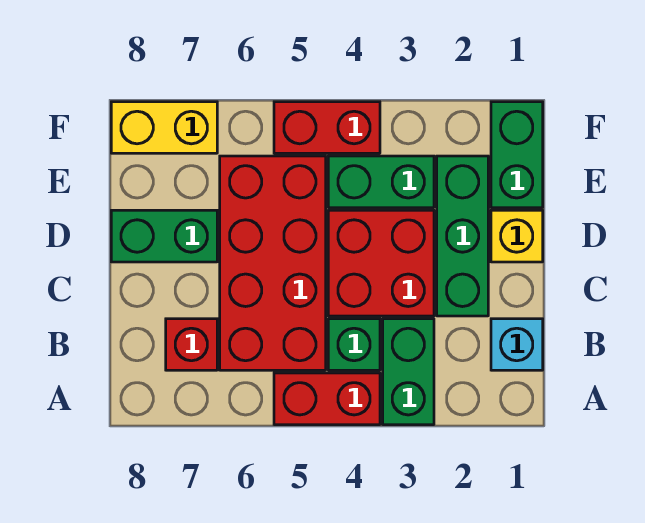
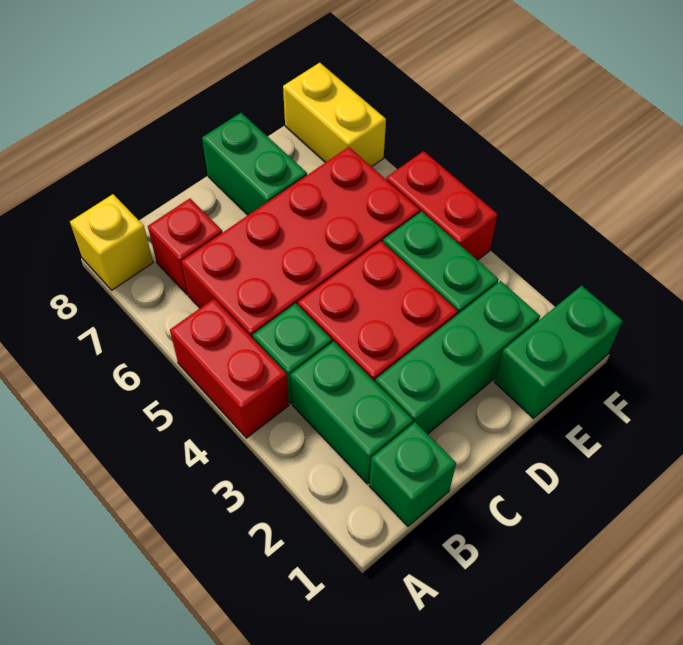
green brick A3:B3 level 1 -> green brick B2:B3 level 1
cyan brick B1 level 1 -> green brick B1 level 1
yellow brick D1 level 1 -> yellow brick A8 level 1

